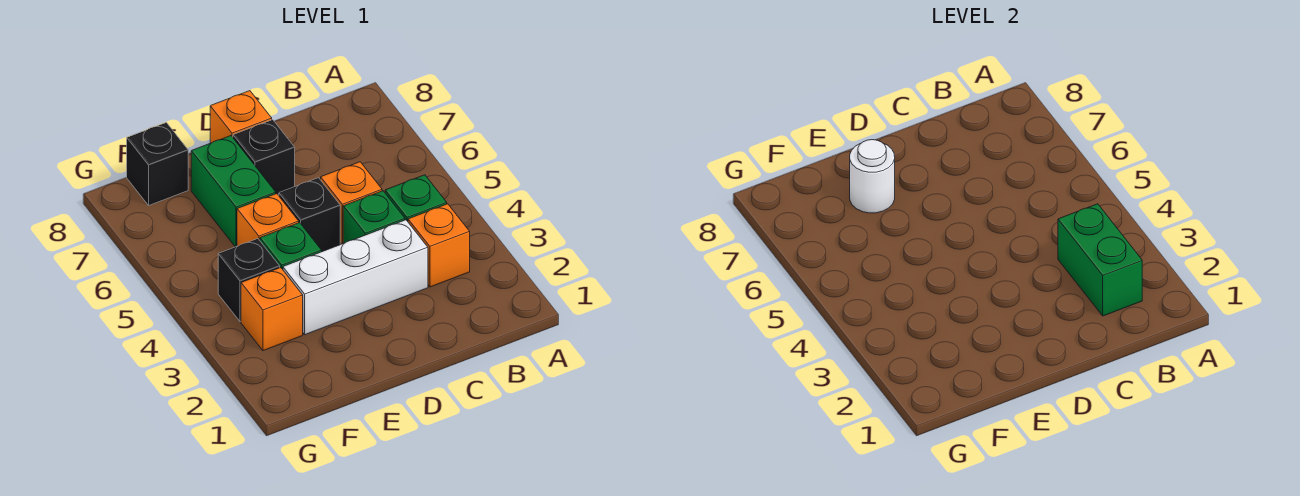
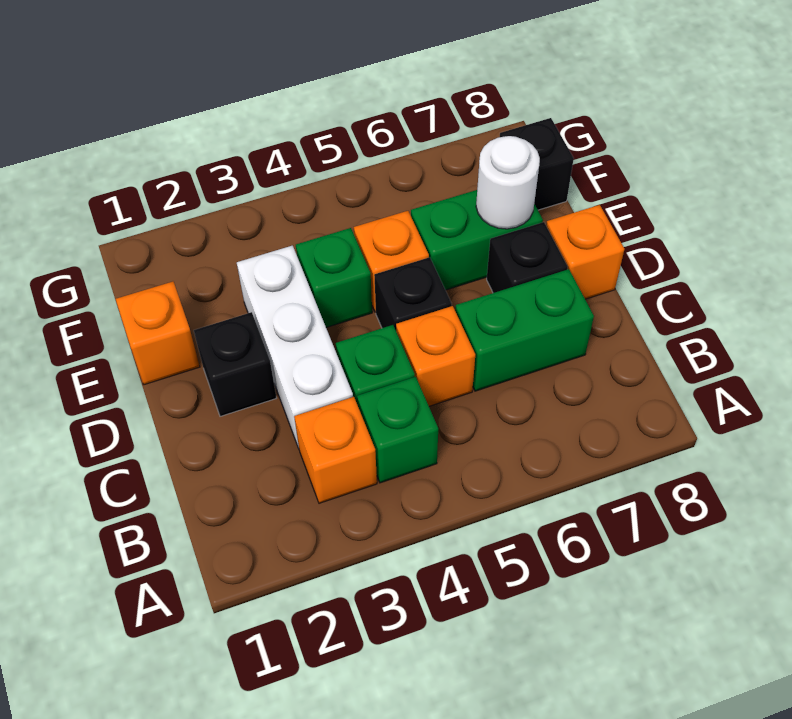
green brick B2:B3 level 2 -> green brick C6:C7 level 1
orange brick F3 level 1 -> orange brick E1 level 1
black brick F4 level 1 -> black brick D2 level 1

